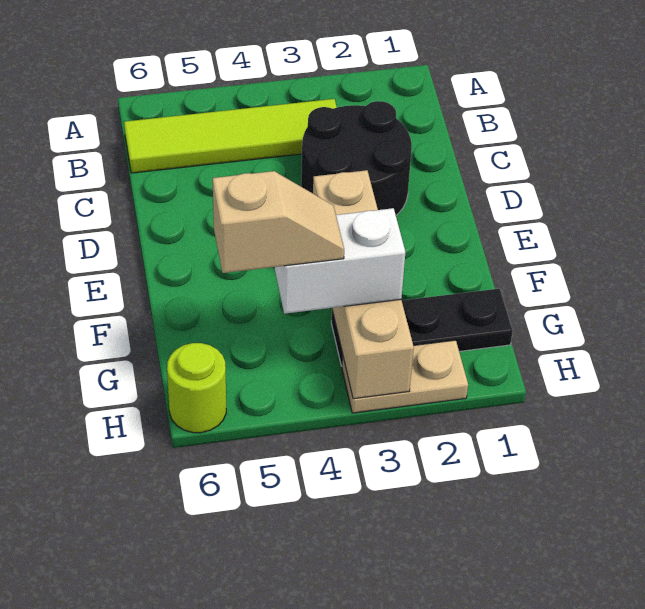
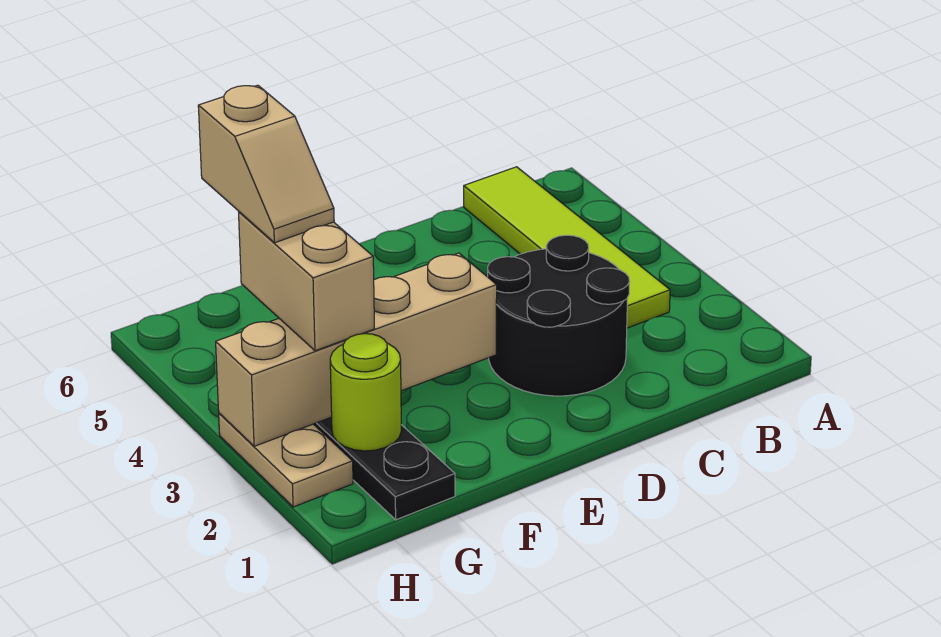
white brick G3:G4 level 3 -> tan brick G3:G4 level 3
lime round brick H6 level 1 -> lime round brick G2 level 2

